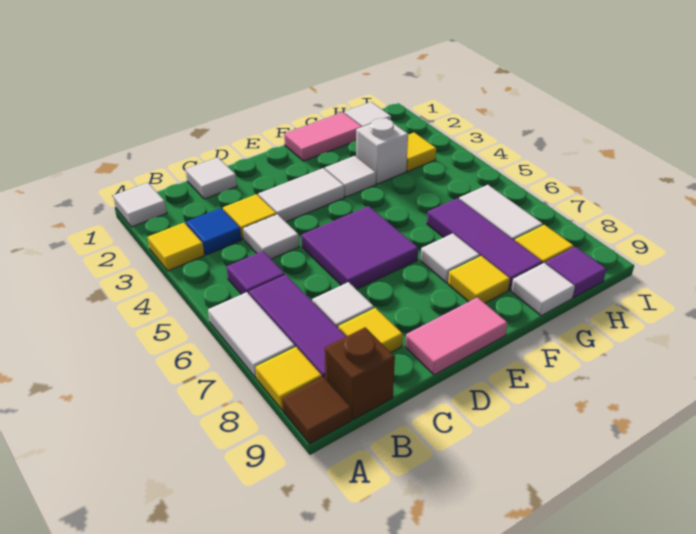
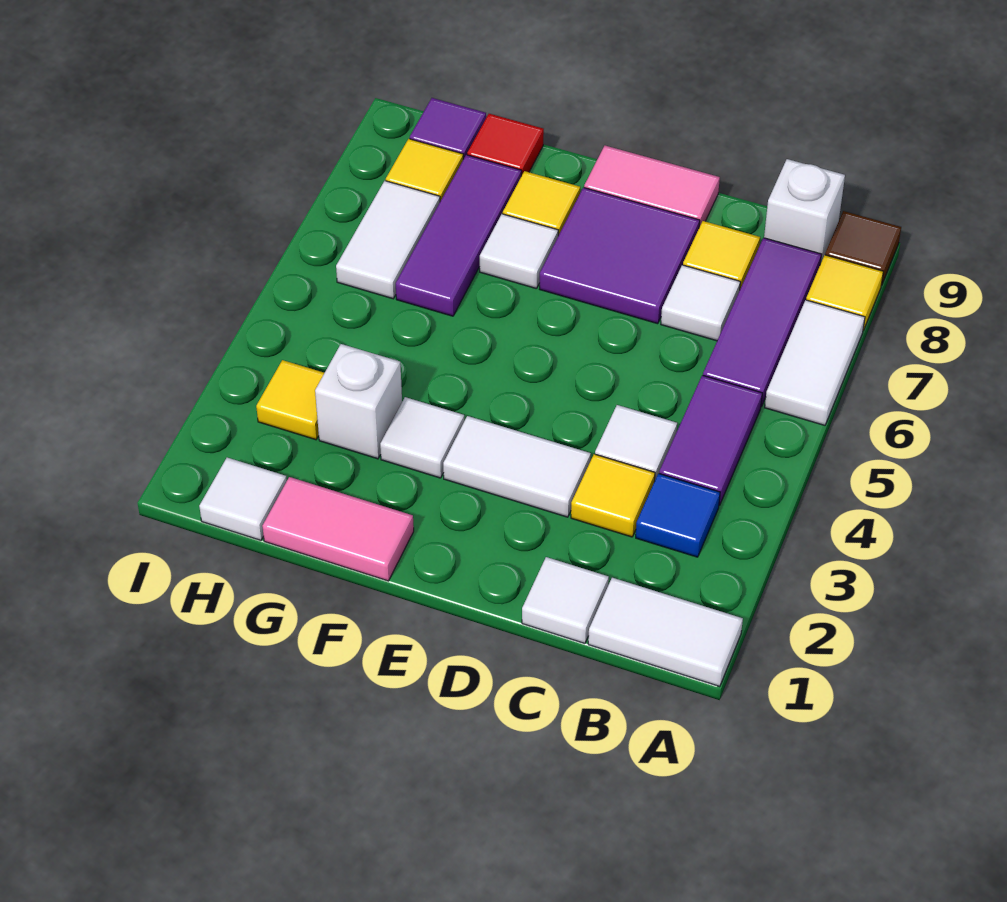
white tile A1 level 1 -> white tile A1:B1 level 1
yellow tile A3 level 1 -> none
purple tile B5 level 1 -> purple tile B4:B5 level 1
brown brick B9 level 1 -> white brick B9 level 1
purple tile D5:E6 level 1 -> purple tile D7:E8 level 1
white tile G9 level 1 -> red tile G9 level 1

